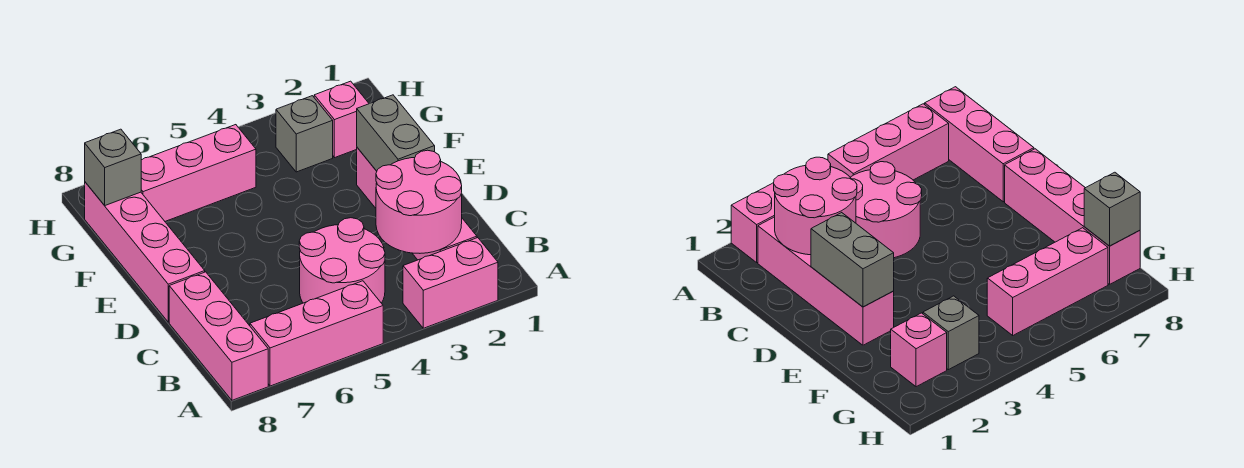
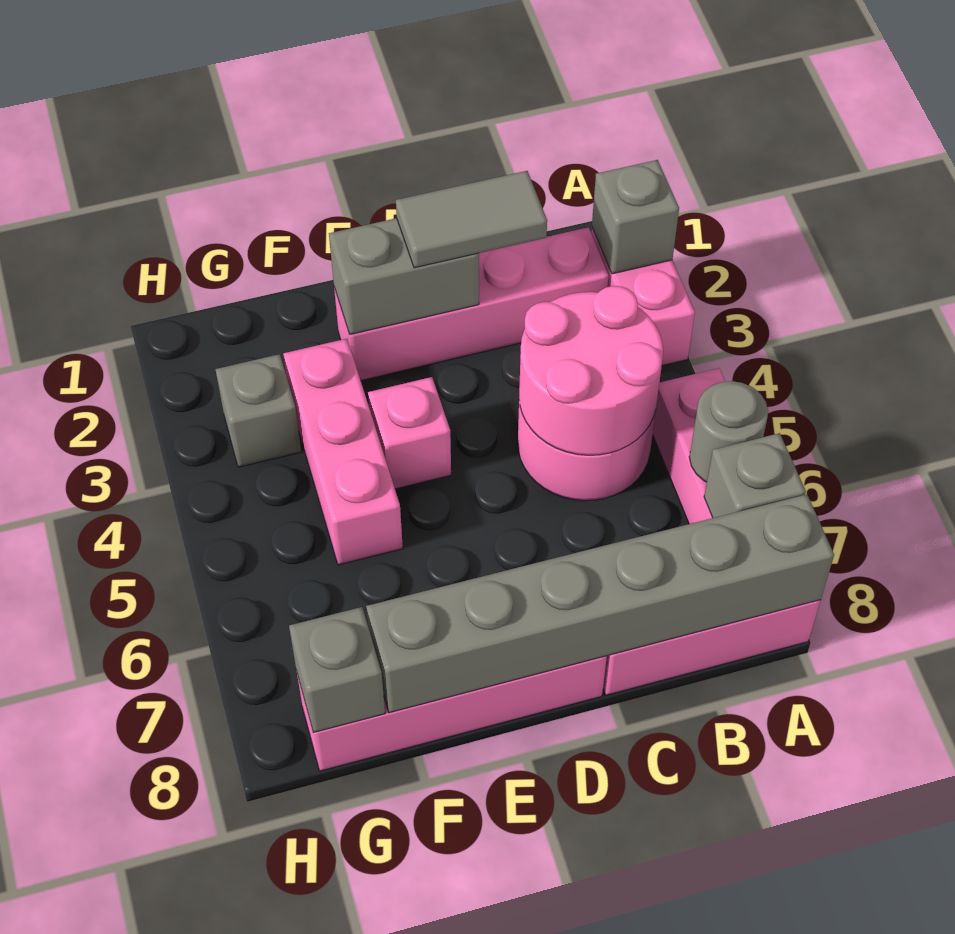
none -> grey brick A2 level 2
none -> grey round brick A6 level 2
none -> grey brick A7 level 2
none -> grey brick A8:F8 level 2
pink round brick B2:C3 level 2 -> pink round brick B4:C5 level 2
none -> grey tile C2:D2 level 3
pink brick G2 level 1 -> pink brick E4 level 1
pink brick G5:G7 level 1 -> pink brick F3:F5 level 1

